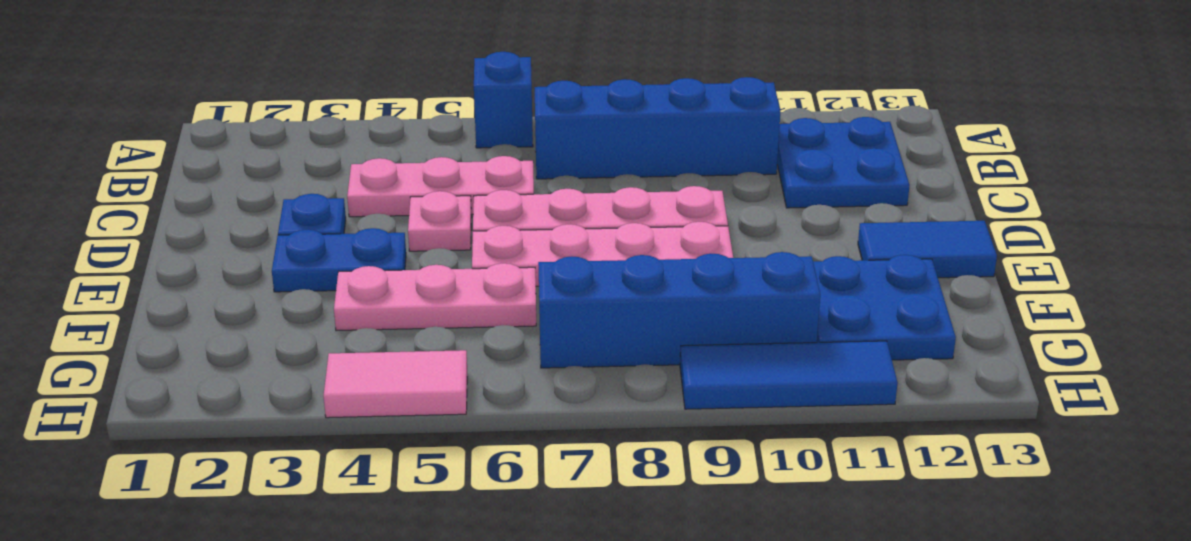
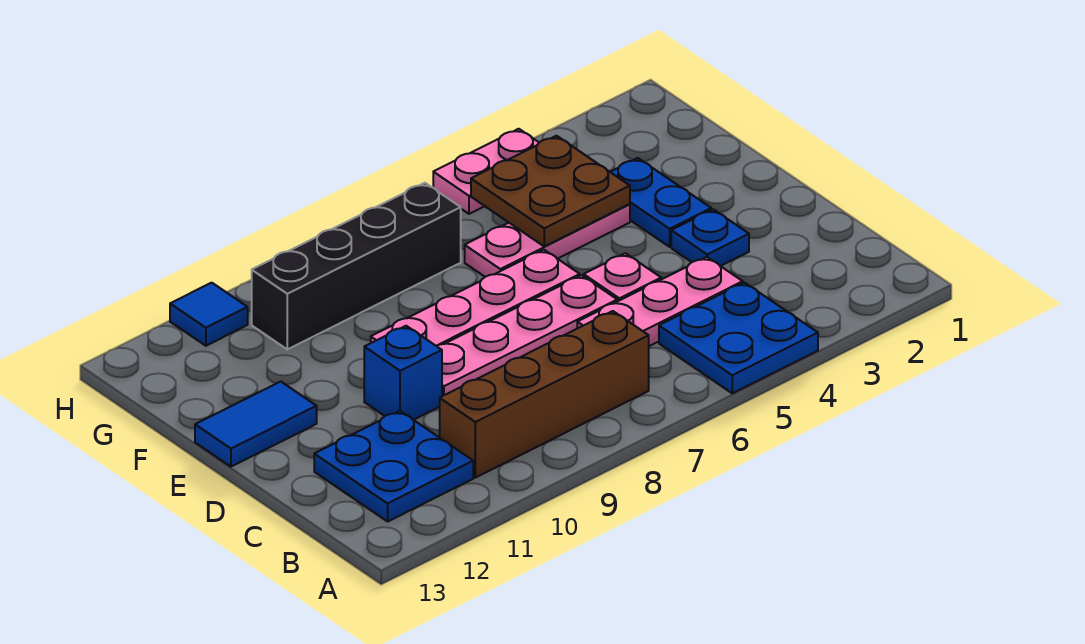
blue brick A6 level 1 -> blue brick D10 level 1
blue brick B7:B10 level 1 -> brown brick B7:B10 level 1
blue plate E3:E4 level 1 -> blue plate E3:F3 level 1
none -> brown plate F4:G5 level 2
blue plate F11:G12 level 1 -> blue plate A4:B5 level 1
blue brick G7:G10 level 1 -> black brick G7:G10 level 1
pink tile H4:H5 level 1 -> pink plate H4:H5 level 1
blue tile H9:H11 level 1 -> blue tile H11 level 1

